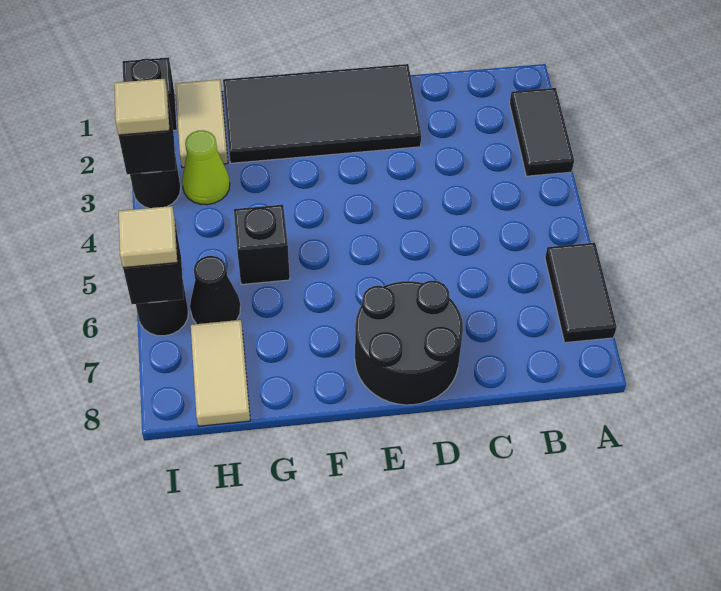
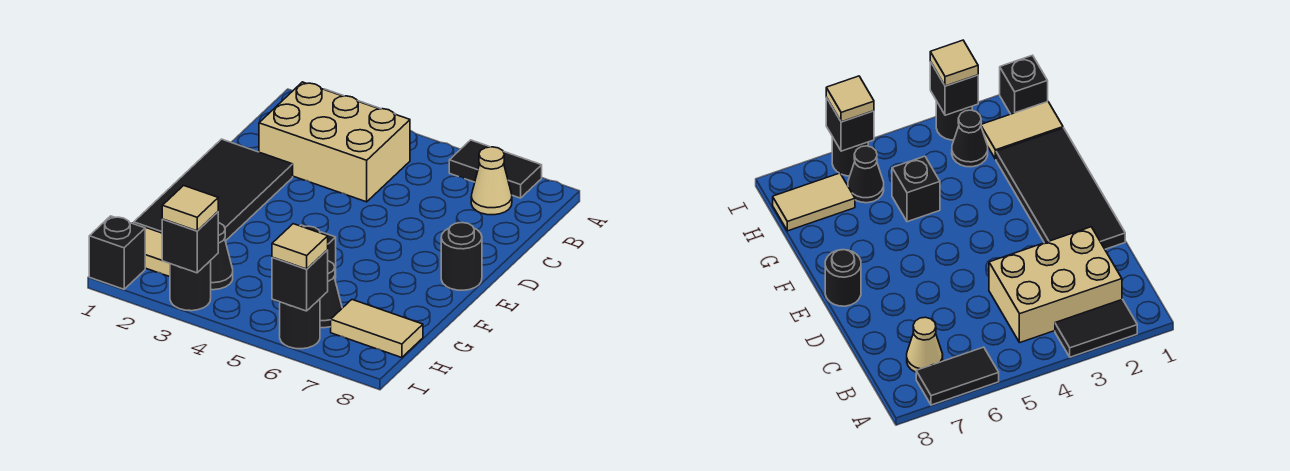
none -> tan brick B2:C4 level 1
none -> tan cone B7 level 1
black round brick D7:E8 level 1 -> black round brick E8 level 1
lime cone H3 level 1 -> black cone H3 level 1

